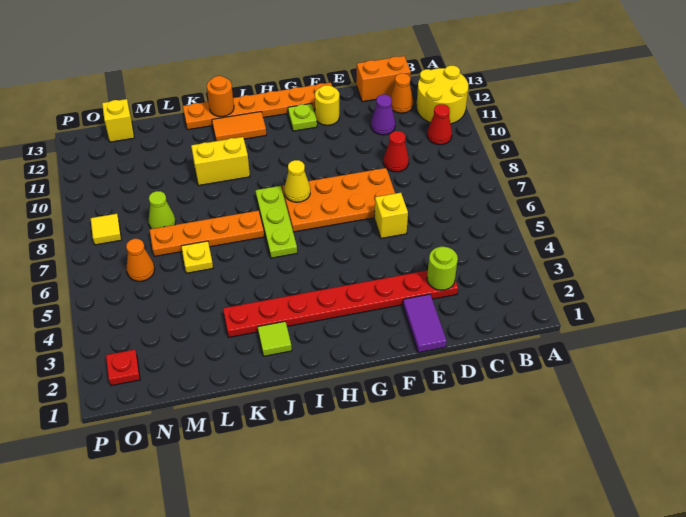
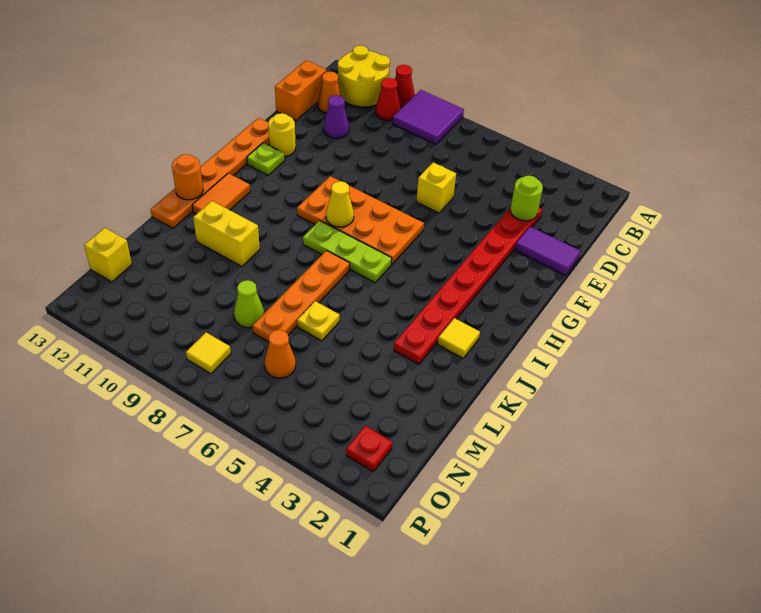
none -> purple tile A8:B9 level 1
red cone D9 level 1 -> red cone A10 level 1
orange plate E7:H8 level 1 -> orange plate G6:H9 level 1
lime tile J2 level 1 -> yellow tile J2 level 1
yellow brick J10:K10 level 1 -> yellow brick K10:K11 level 1

